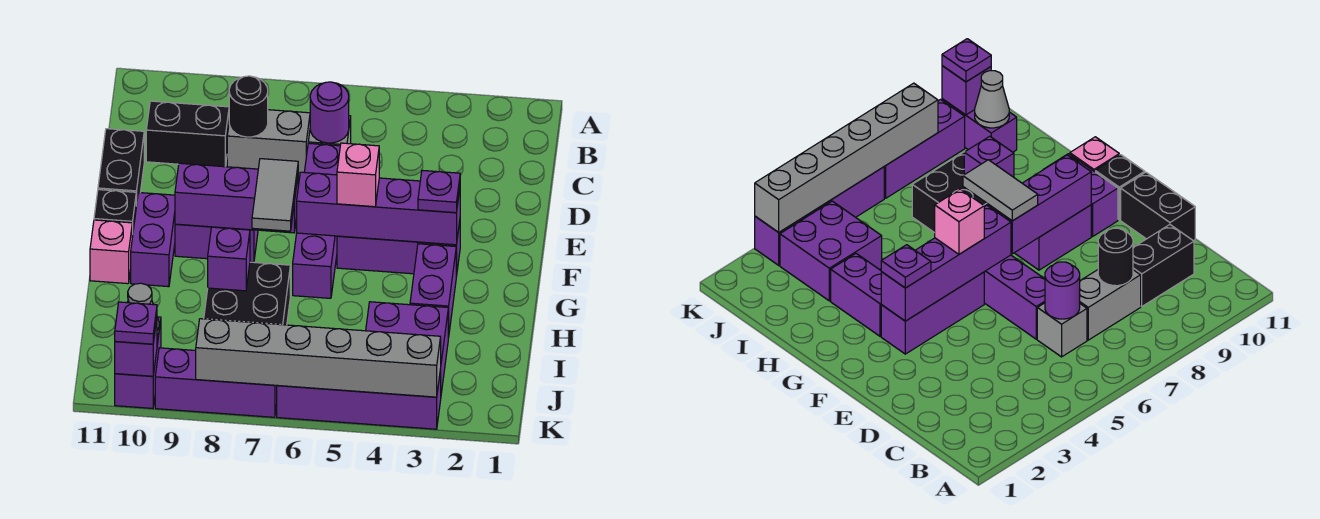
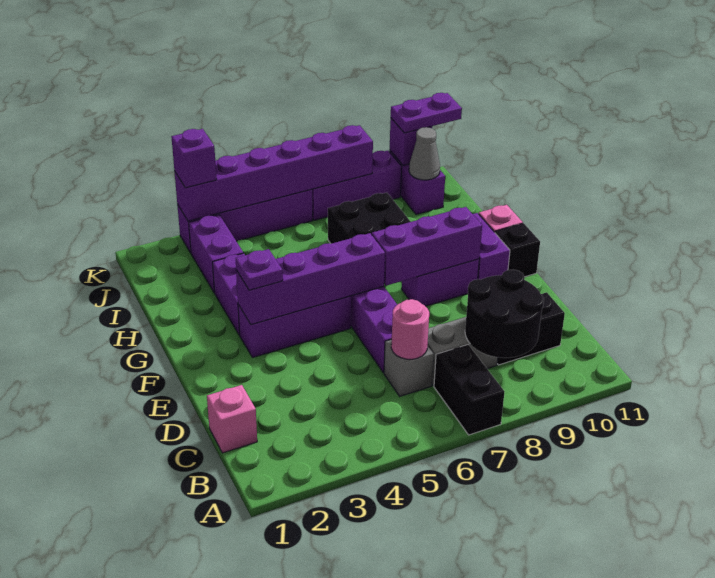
purple round brick C6 level 2 -> pink round brick C6 level 2
black round brick C8 level 2 -> black round brick B8:C9 level 2
black brick D11:E11 level 1 -> black brick A7:B7 level 1
pink brick F5 level 3 -> pink brick C1 level 1
grey tile F7:G7 level 3 -> none
purple brick H8 level 2 -> purple brick K3 level 3
purple brick I3:J4 level 1 -> purple brick I3:J3 level 1
grey brick K3:K8 level 2 -> purple brick K3:K8 level 2
purple plate K10 level 3 -> purple plate K10:K11 level 3

